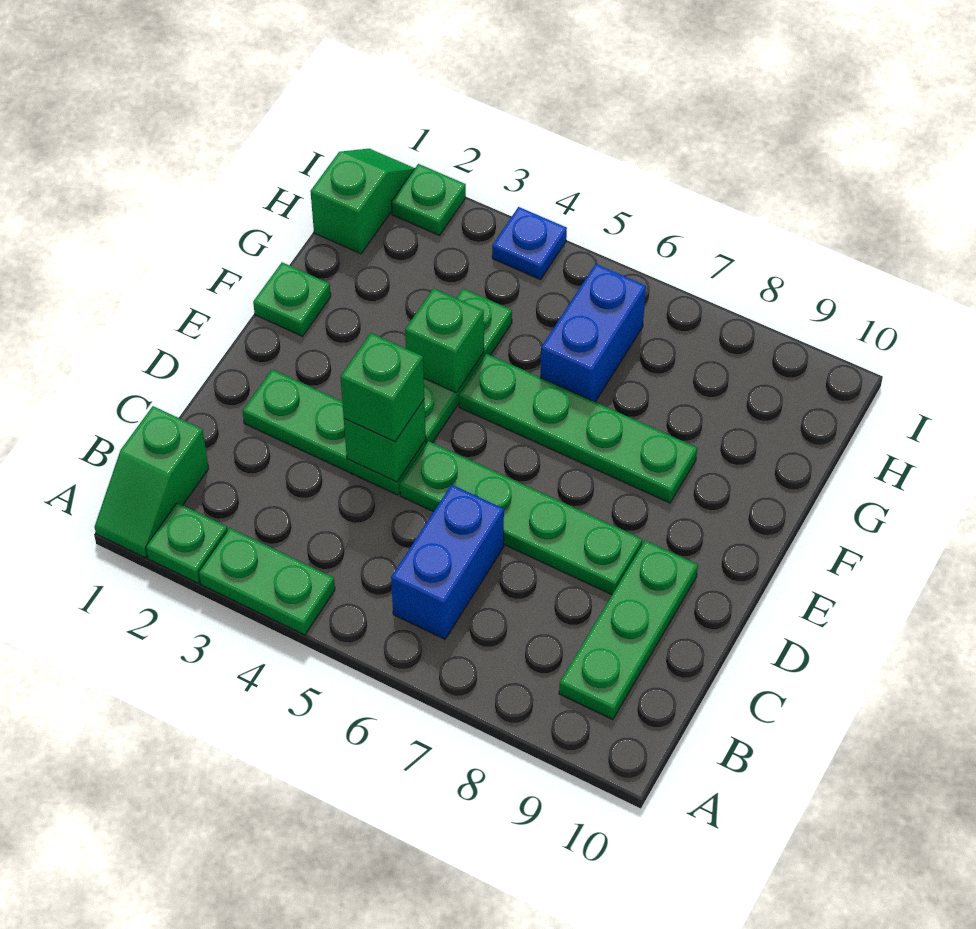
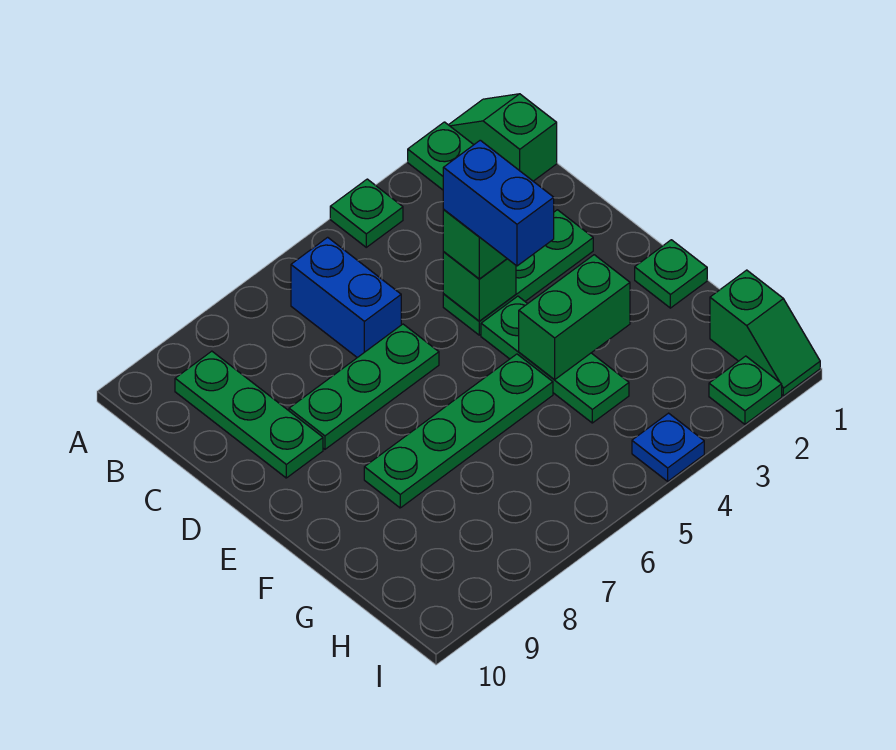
green plate A3:A4 level 1 -> green plate A4 level 1
green plate D5:D8 level 1 -> green plate D6:D8 level 1
green brick F4 level 2 -> green brick F3:F4 level 2
blue brick G6:H6 level 1 -> blue brick D4:E4 level 4

